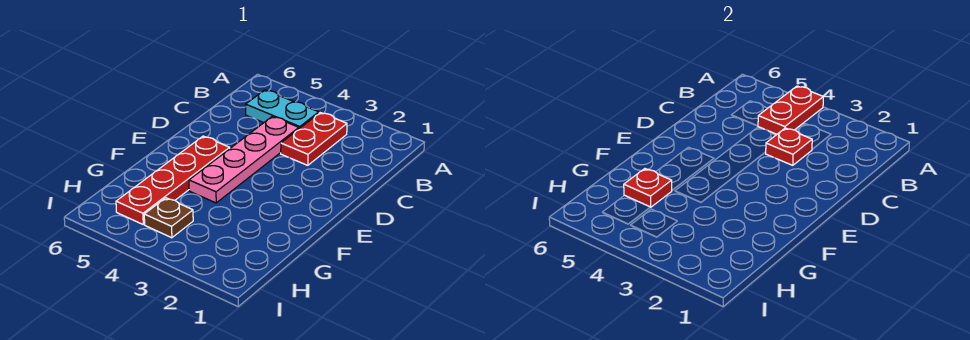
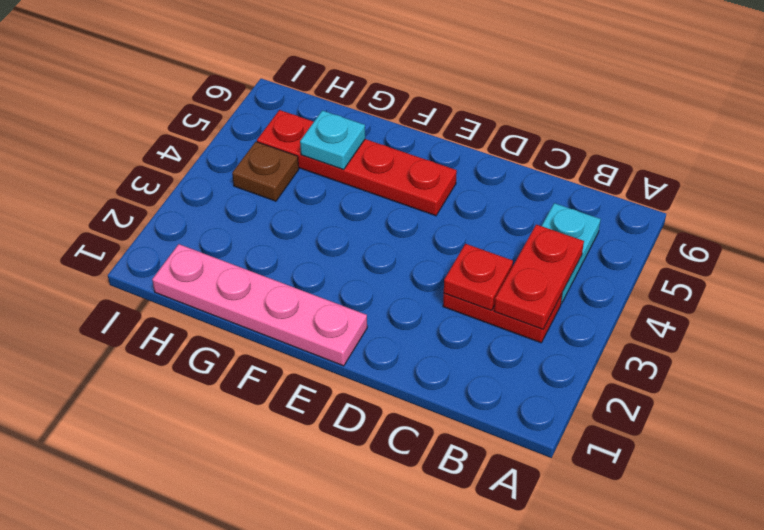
red plate A4:B4 level 2 -> red plate B3:B4 level 2
pink plate C4:F4 level 1 -> pink plate E1:H1 level 1
red plate G5 level 2 -> cyan plate G5 level 2

